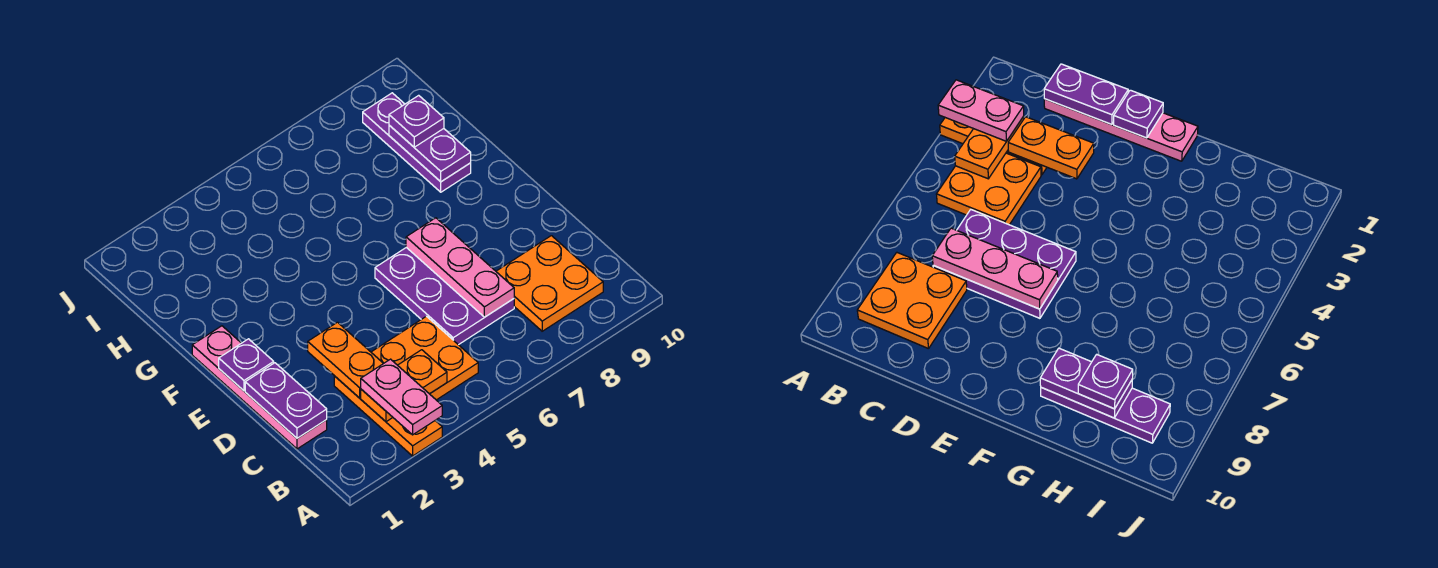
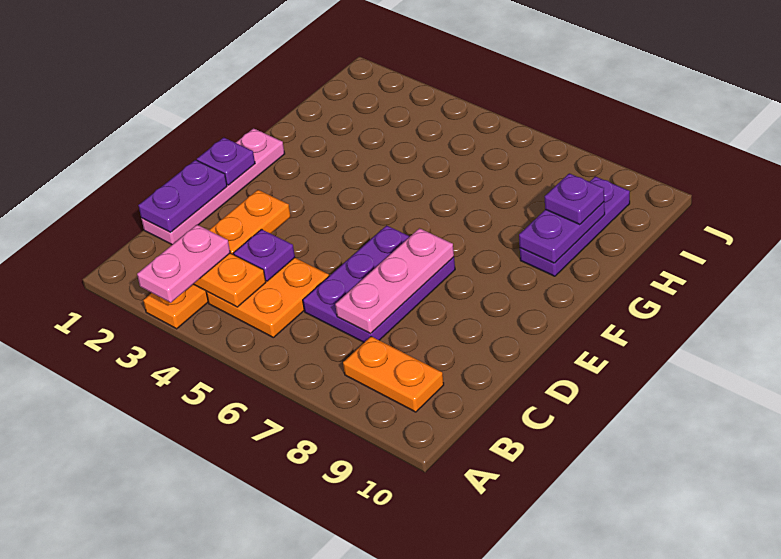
orange plate B8:C9 level 1 -> orange plate B8:B9 level 1
none -> purple plate C4 level 2

